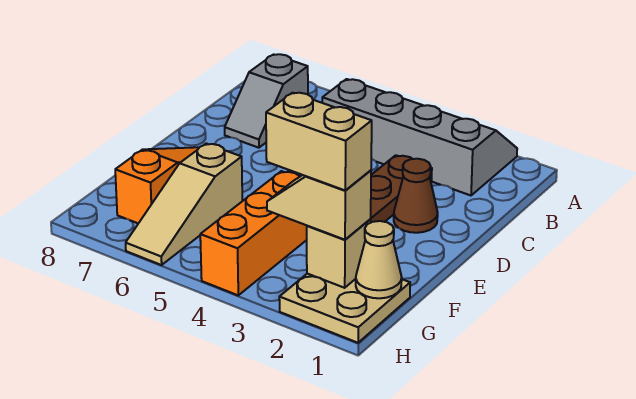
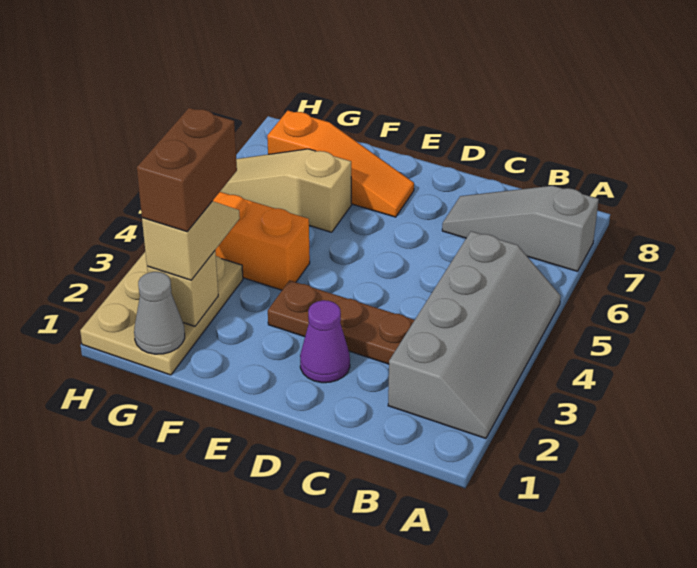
grey slope B7:C7 level 1 top B -> grey slope A7:C7 level 1 top A
brown cone D2 level 1 -> purple cone D2 level 1
tan plate G1:H2 level 1 -> tan plate G1:H3 level 1
tan cone G1 level 2 -> grey cone G1 level 2
tan brick G2:G3 level 4 -> brown brick G2:G3 level 4

